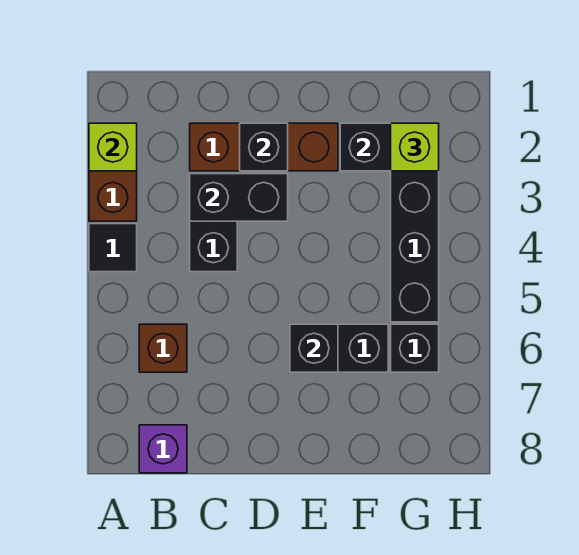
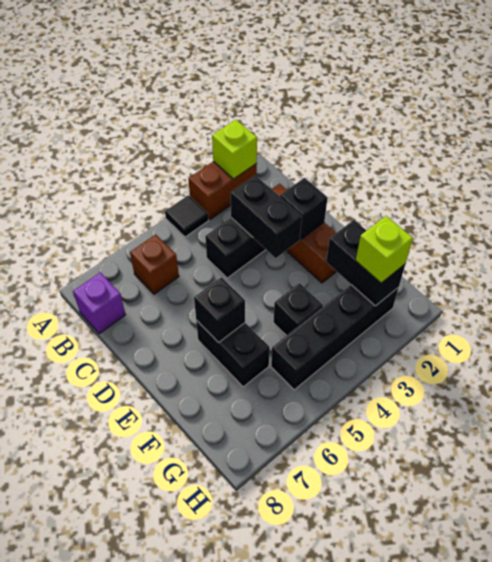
black brick G6 level 1 -> black brick F4 level 1

